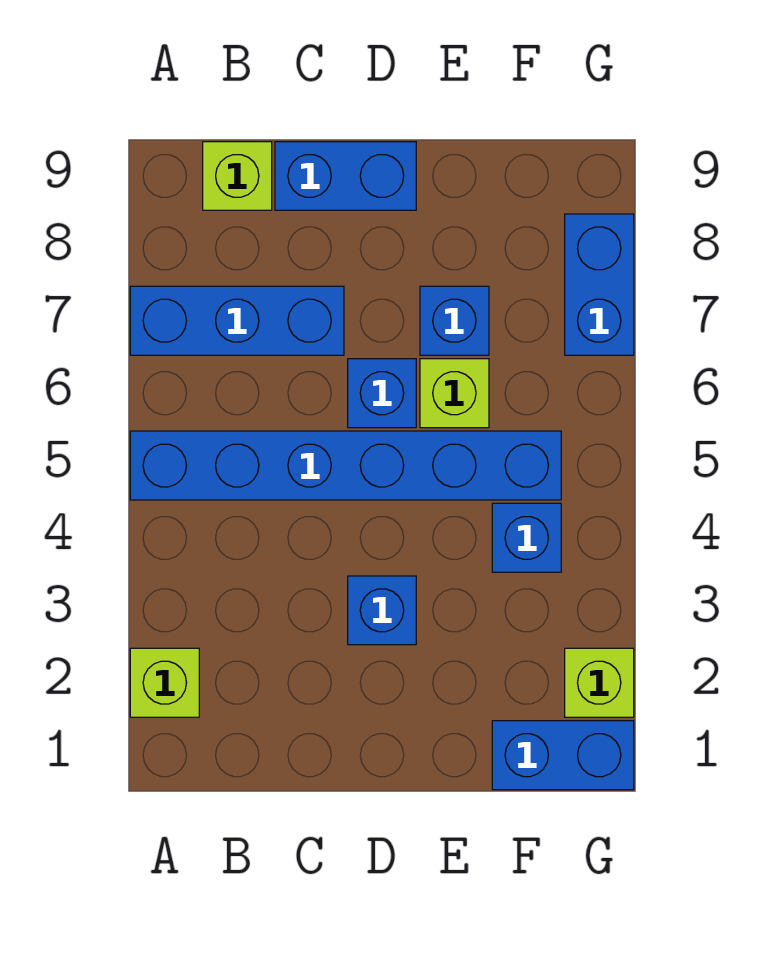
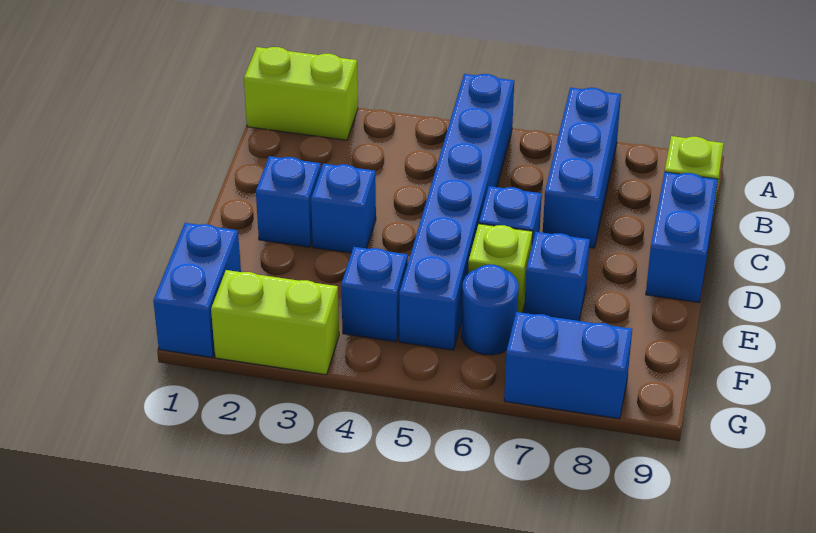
lime brick A2 level 1 -> lime brick A1:A2 level 1
none -> blue brick D2 level 1
none -> blue round brick F6 level 1
lime brick G2 level 1 -> lime brick G2:G3 level 1

